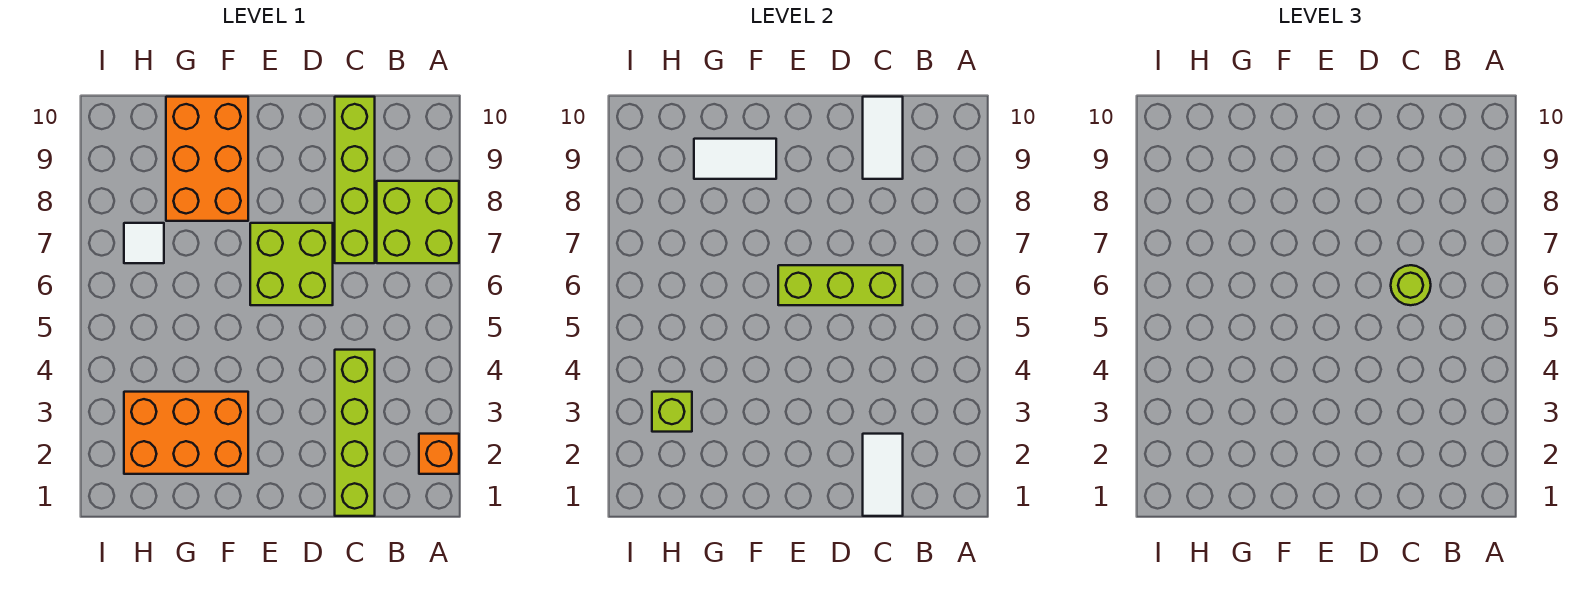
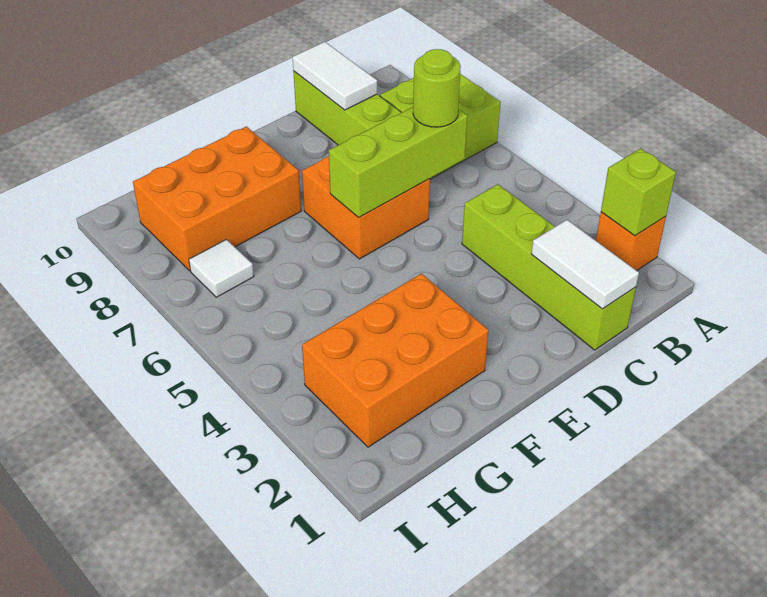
lime brick D6:E7 level 1 -> orange brick D6:E7 level 1
orange brick F8:G10 level 1 -> orange brick F8:H9 level 1
white tile F9:G9 level 2 -> none
lime brick H3 level 2 -> lime brick A2 level 2

